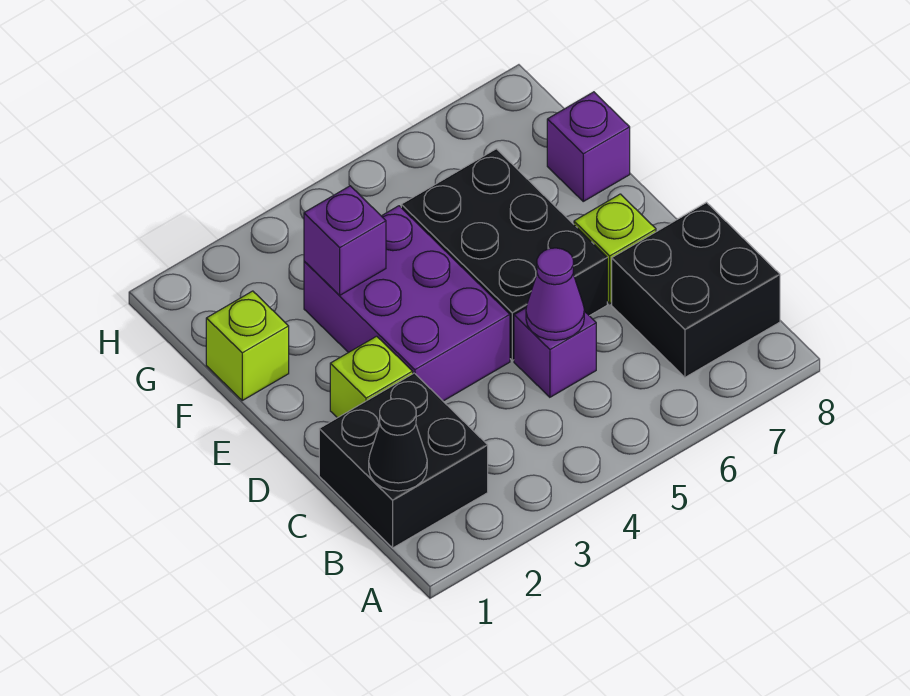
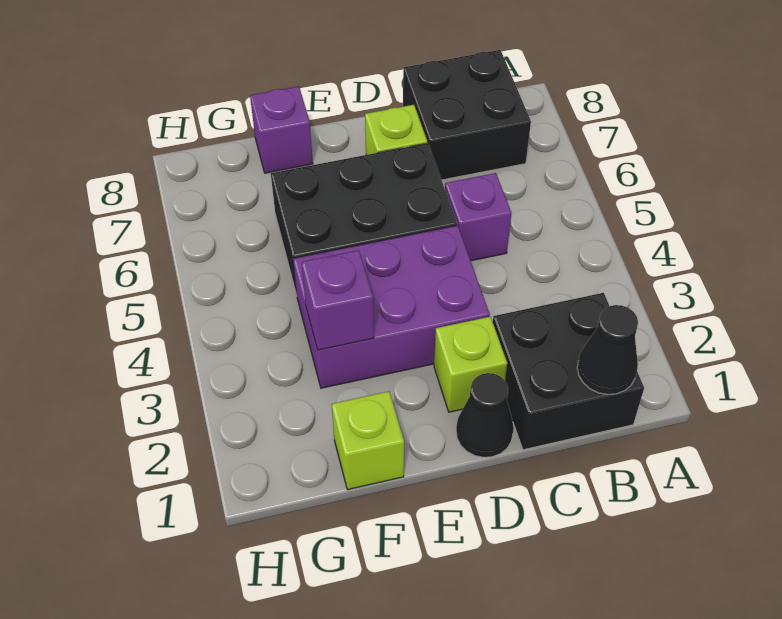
purple cone C5 level 2 -> none
none -> black cone D1 level 1

